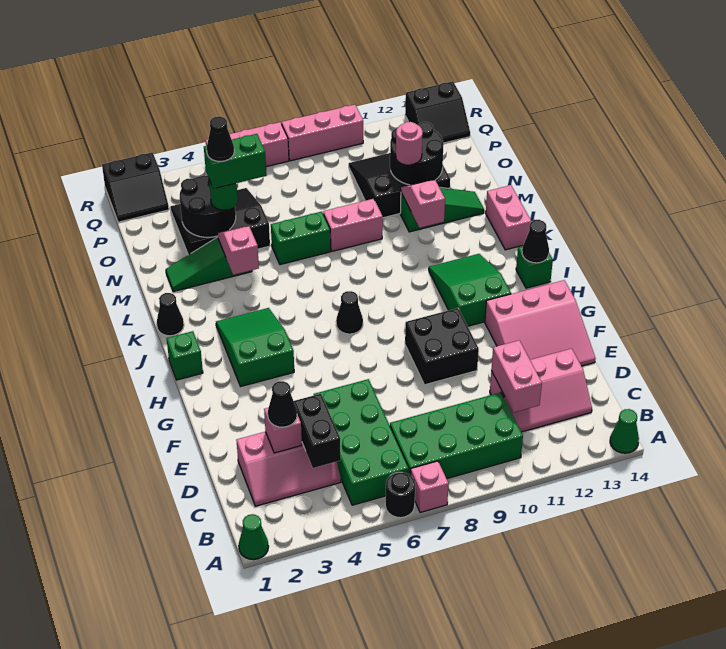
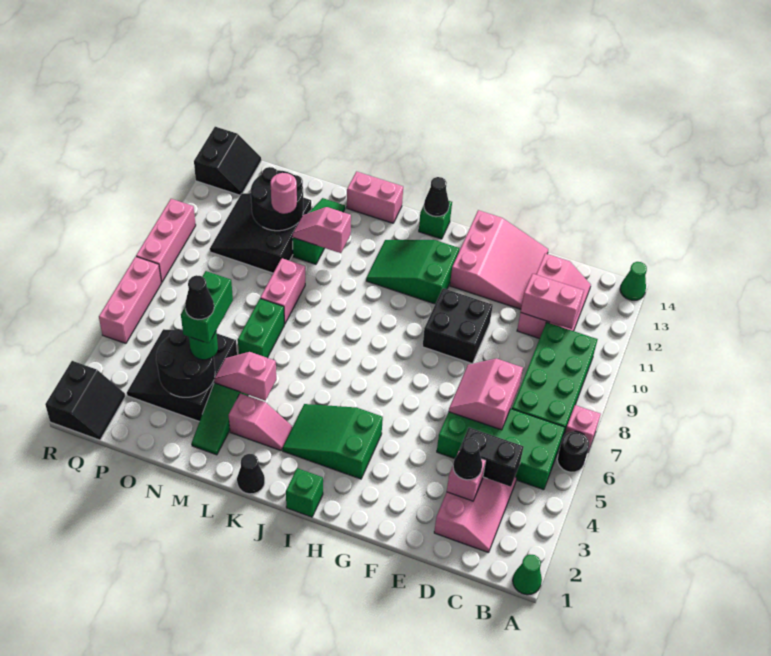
none -> pink slope D6:E7 level 2 top D
black cone I7 level 1 -> none
none -> pink slope K3:L3 level 1 top L

